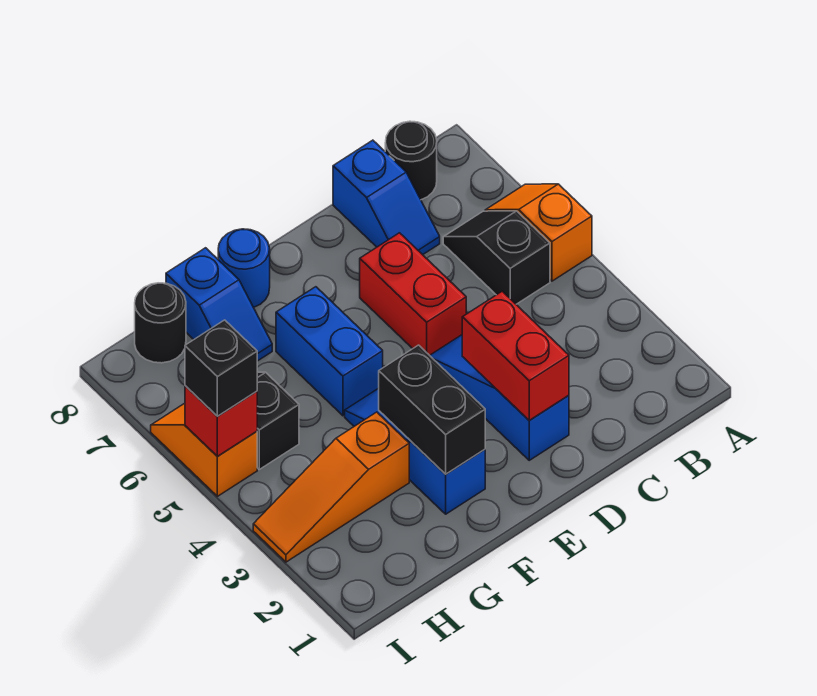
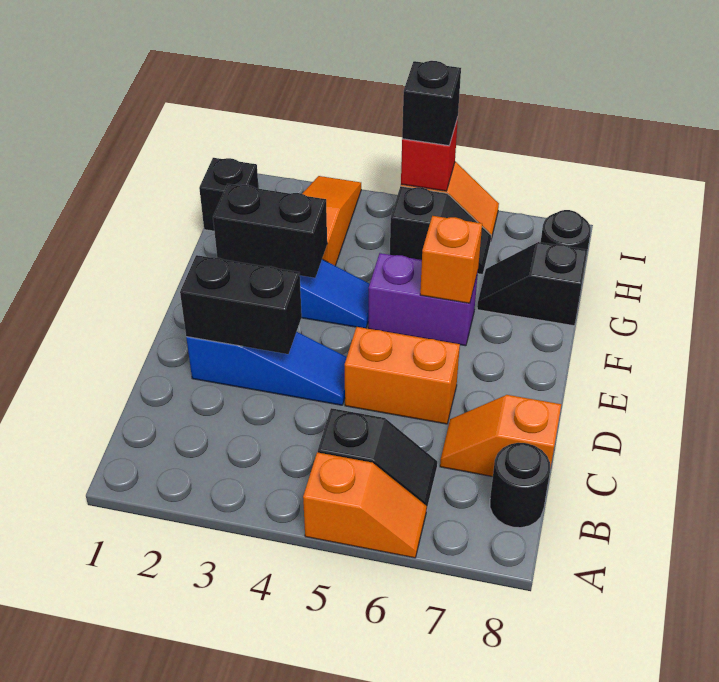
blue slope C7:C8 level 1 top 8 -> orange slope C7:C8 level 1 top 8
red brick D2:D3 level 2 -> black brick D2:D3 level 2
red brick D5:D6 level 1 -> orange brick D5:D6 level 1
blue brick F5:F6 level 1 -> purple brick F5:F6 level 1
none -> orange brick F6 level 2
blue round brick F8 level 1 -> none
blue slope G7:G8 level 1 top 8 -> black slope G7:G8 level 1 top 8
none -> black brick H1 level 1

